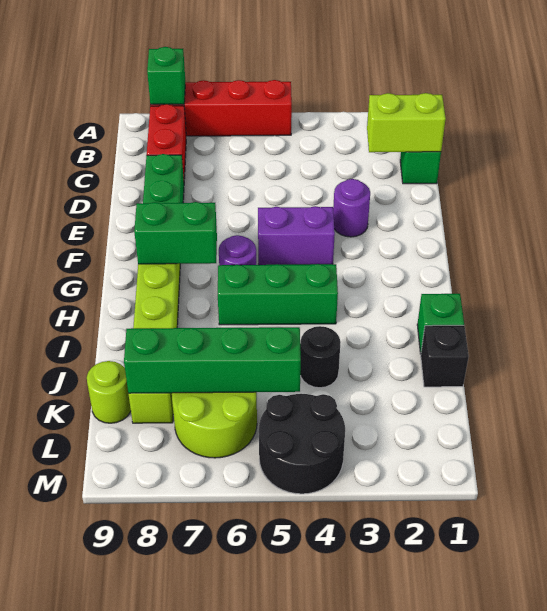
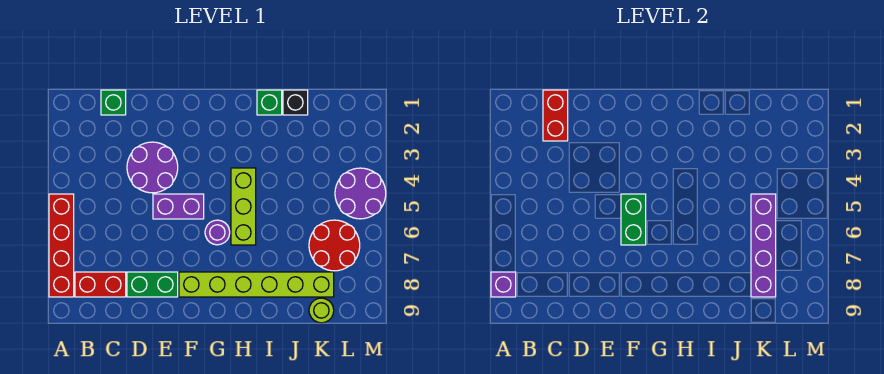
green brick A8 level 2 -> purple brick A8 level 2
lime brick C1:C2 level 2 -> red brick C1:C2 level 2
purple round brick E3 level 1 -> purple round brick D3:E4 level 1
purple brick F4:F5 level 1 -> purple brick E5:F5 level 1
green brick G7:G8 level 2 -> green brick F5:F6 level 2
green brick H4:H6 level 1 -> lime brick H4:H6 level 1
black round brick J4 level 1 -> none
green brick K5:K8 level 2 -> purple brick K5:K8 level 2
lime round brick K6:L7 level 1 -> red round brick K6:L7 level 1
black round brick L4:M5 level 1 -> purple round brick L4:M5 level 1

